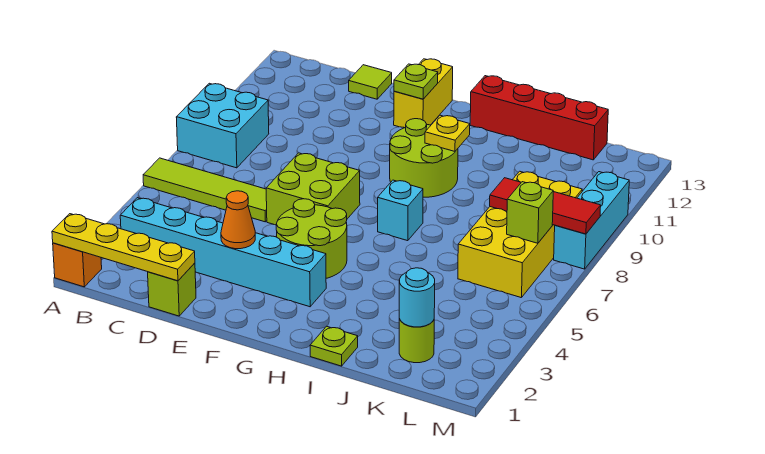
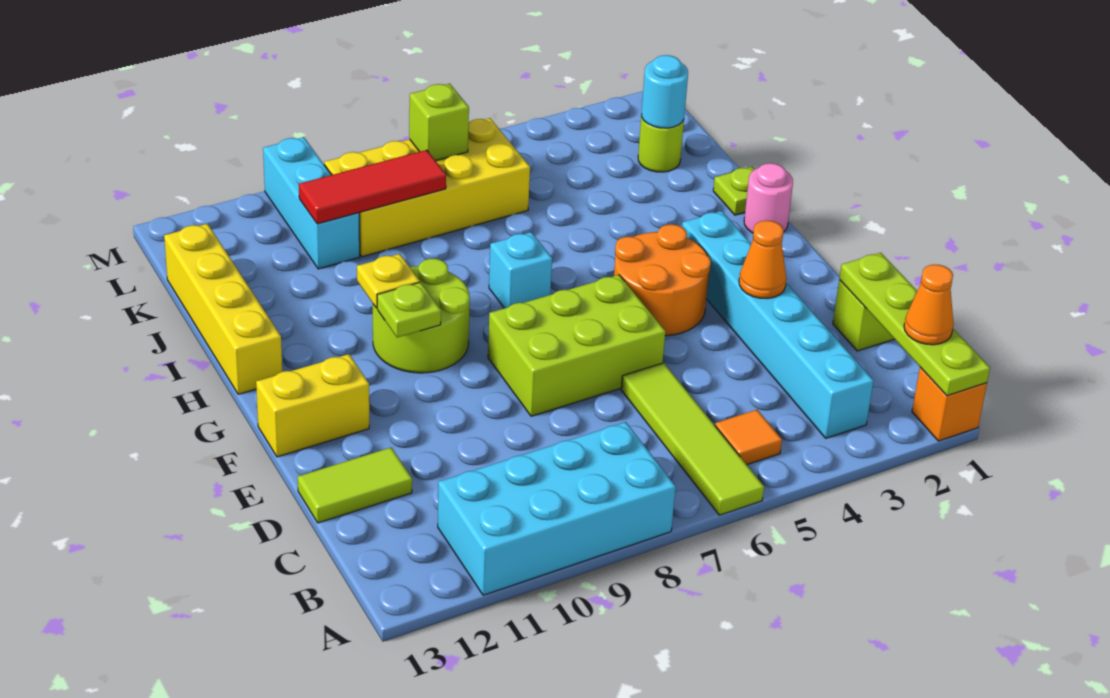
yellow plate A1:D1 level 2 -> lime plate A1:D1 level 2
cyan brick A8:B9 level 1 -> cyan brick A8:B11 level 1
none -> orange cone B1 level 3
none -> orange tile B5 level 1
lime tile D13 level 1 -> lime tile D12:D13 level 1
lime brick E6:F7 level 1 -> lime brick E6:F8 level 1
lime round brick F4:G5 level 1 -> orange round brick F4:G5 level 1
lime plate F12 level 2 -> lime plate G10 level 2
none -> pink round brick H1 level 1
red brick H13:K13 level 1 -> yellow brick H13:K13 level 1
red tile K8:M8 level 2 -> red tile K8:K10 level 2
cyan brick M8:M10 level 1 -> cyan brick K10:M10 level 1

